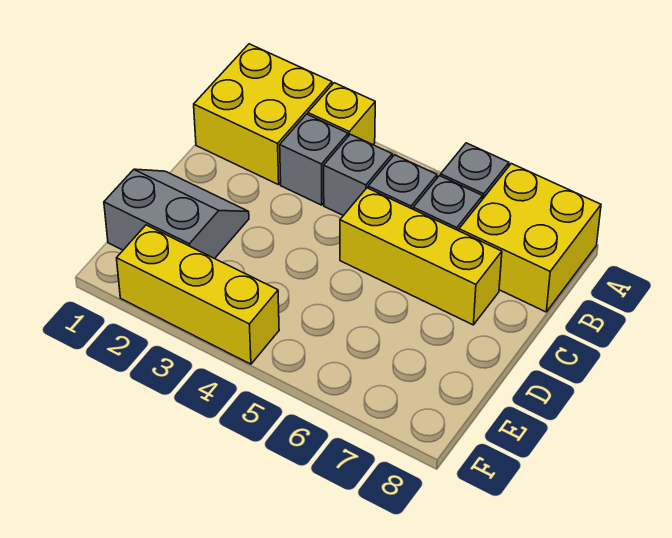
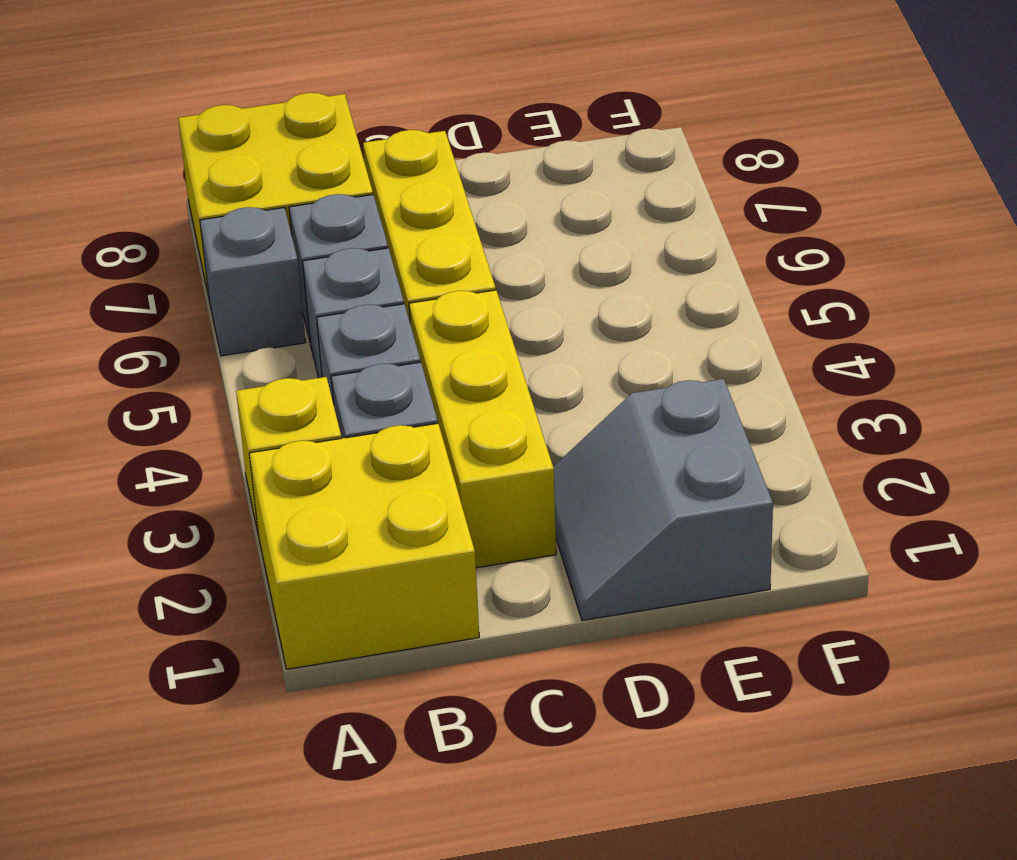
yellow brick F2:F4 level 1 -> yellow brick C2:C4 level 1

